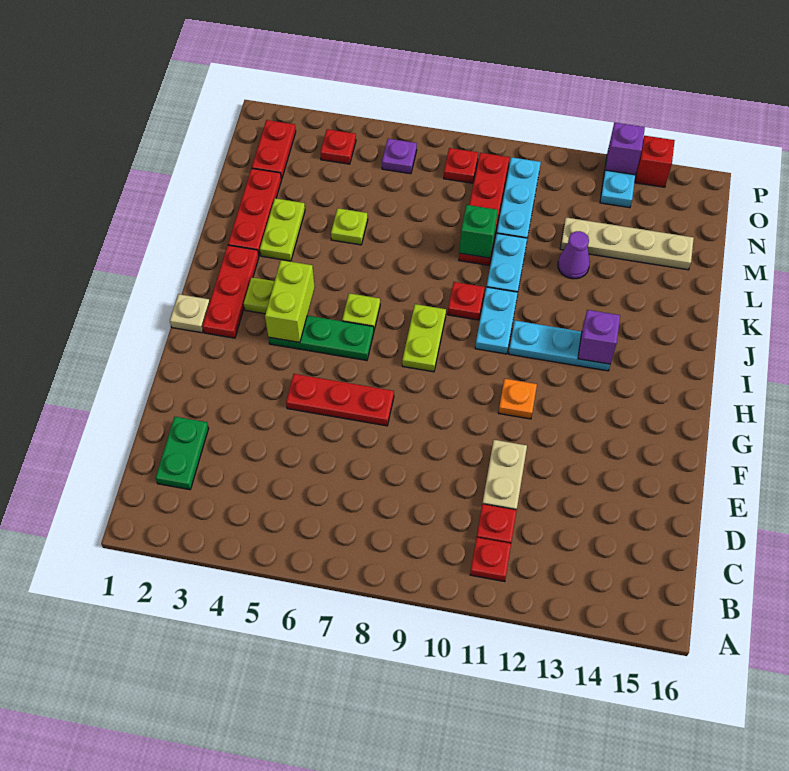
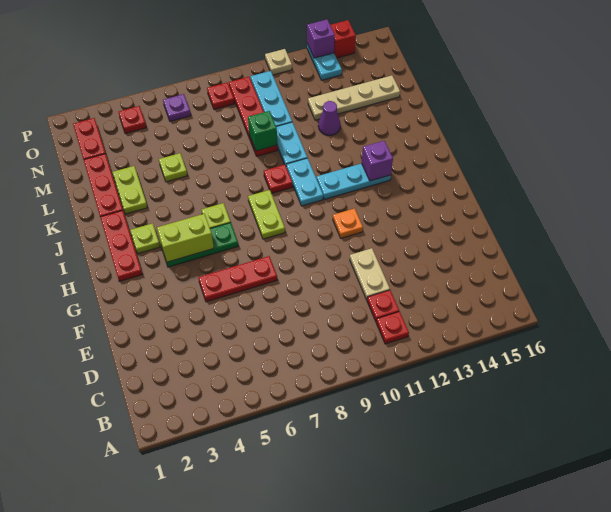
green plate C2:D2 level 1 -> none
tan plate H1 level 1 -> tan plate P11 level 1
lime brick H4:I4 level 2 -> lime brick H4:H5 level 2

